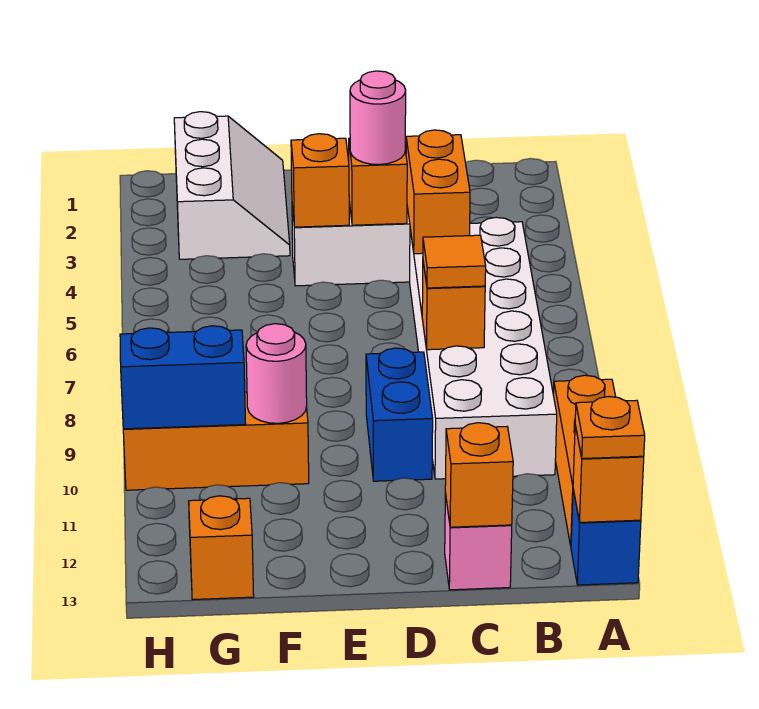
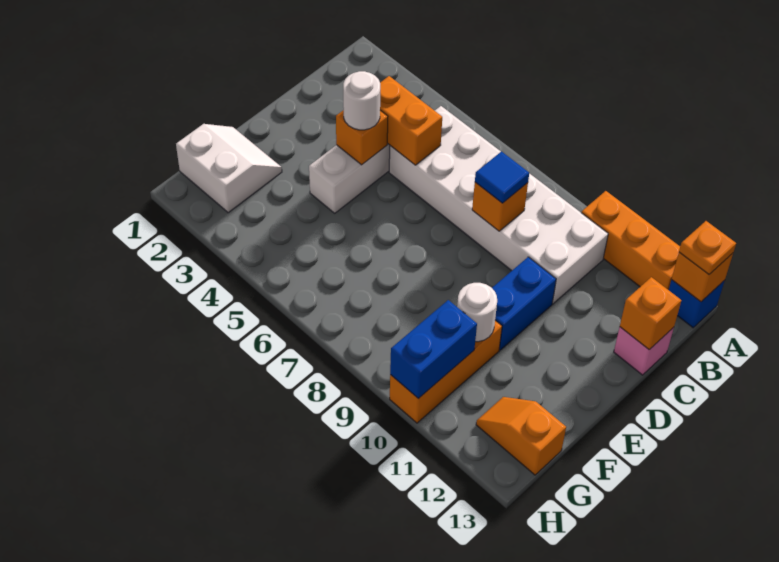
orange tile C8 level 3 -> blue tile C8 level 3
pink round brick D4 level 3 -> white round brick D4 level 3
blue brick D9:D10 level 1 -> blue brick D10:E10 level 1
orange brick E4 level 2 -> none
white slope F1:G3 level 1 top G -> white slope F1:G2 level 1 top G
pink round brick F10 level 2 -> white round brick F10 level 2

